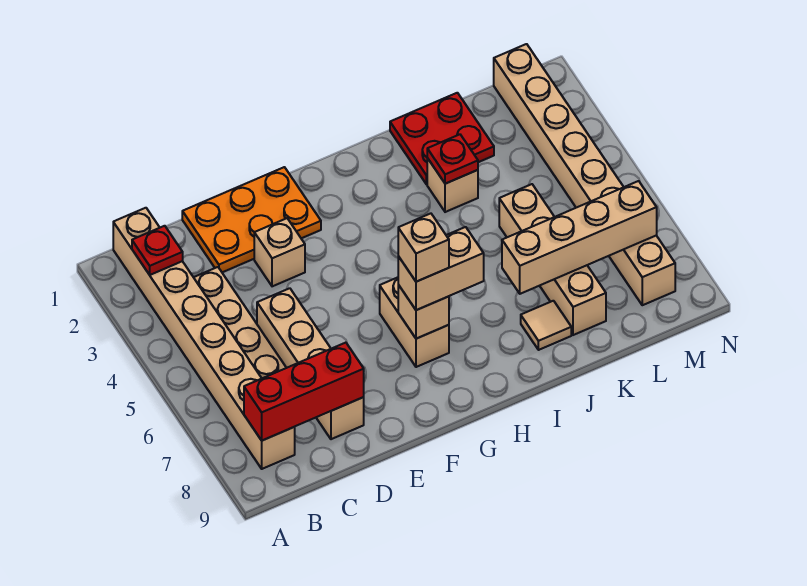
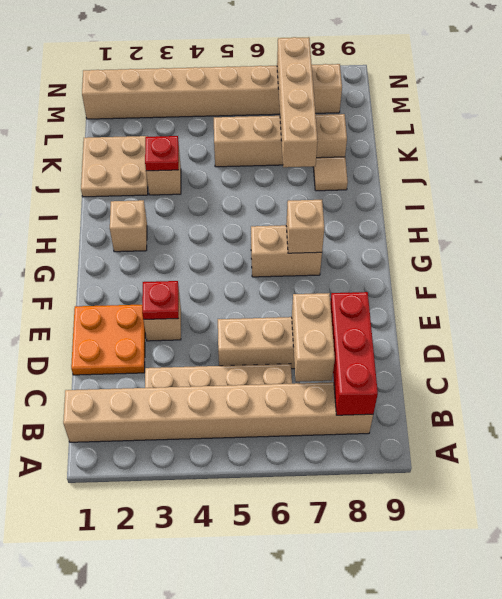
red plate B2 level 2 -> red plate E3 level 2
orange plate D1:F2 level 1 -> orange plate D1:E2 level 1
tan brick G7:H7 level 3 -> tan brick C7:D7 level 2
tan brick G7 level 4 -> tan brick H2 level 1
red plate J1:K2 level 1 -> tan plate J1:K2 level 1

